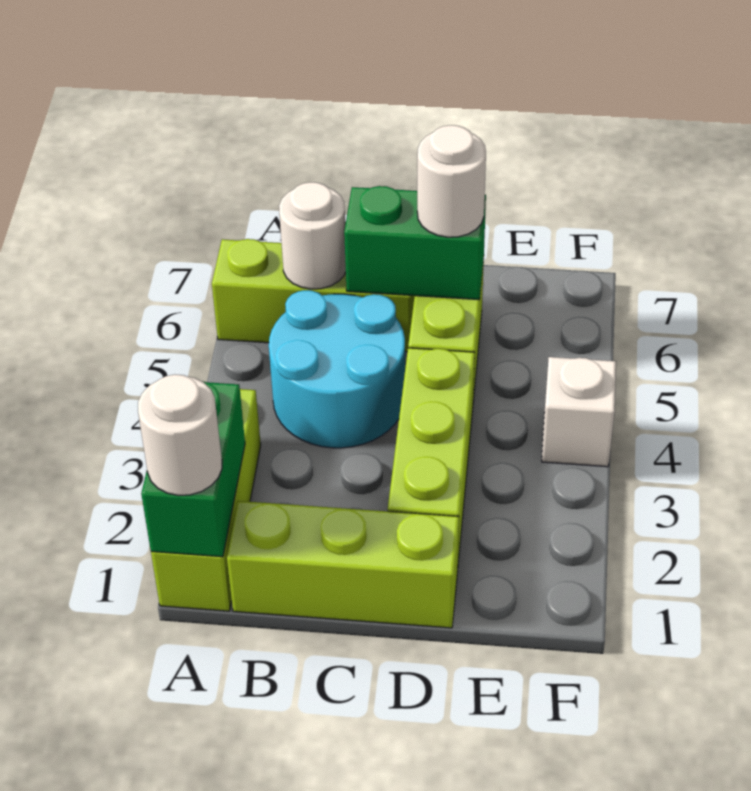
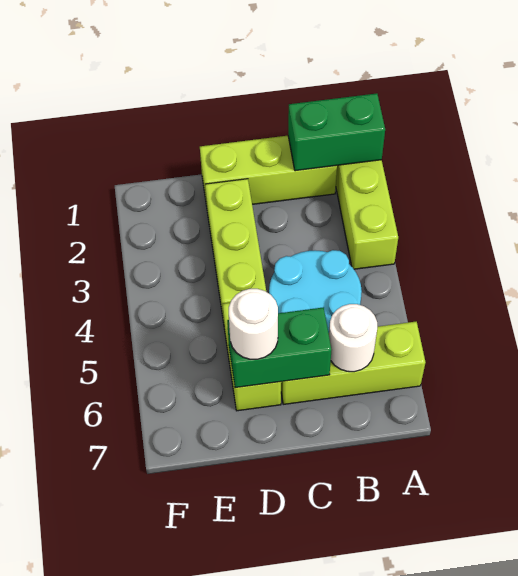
green brick A1:A2 level 2 -> green brick A1:B1 level 2
white round brick A1 level 3 -> none
white brick F4 level 1 -> none

